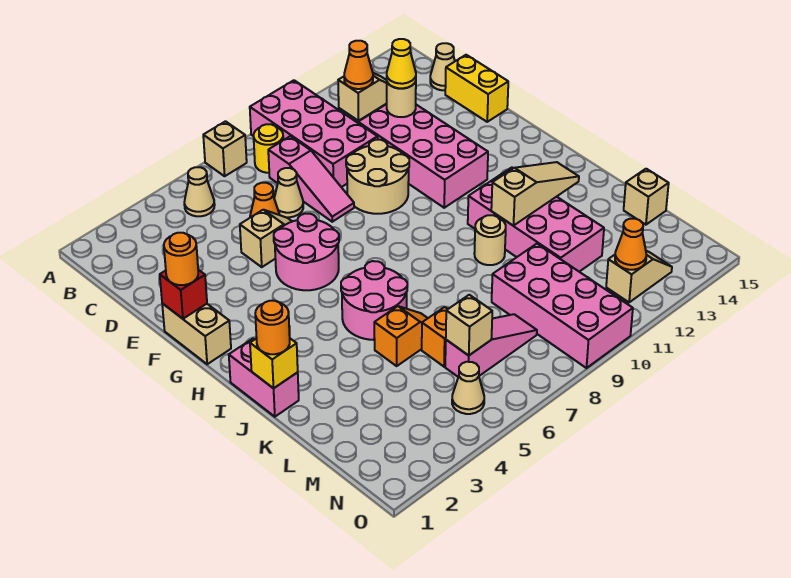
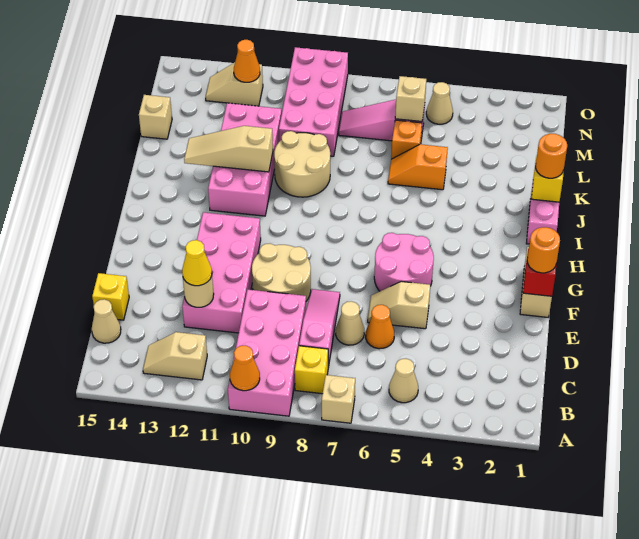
yellow round brick B8 level 1 -> yellow brick B8 level 1
orange cone B12 level 2 -> orange cone A10 level 2
yellow brick D15:E15 level 1 -> yellow brick D15 level 1
pink round brick I5:J6 level 1 -> none
tan round brick J10 level 1 -> tan round brick J9:K10 level 1

